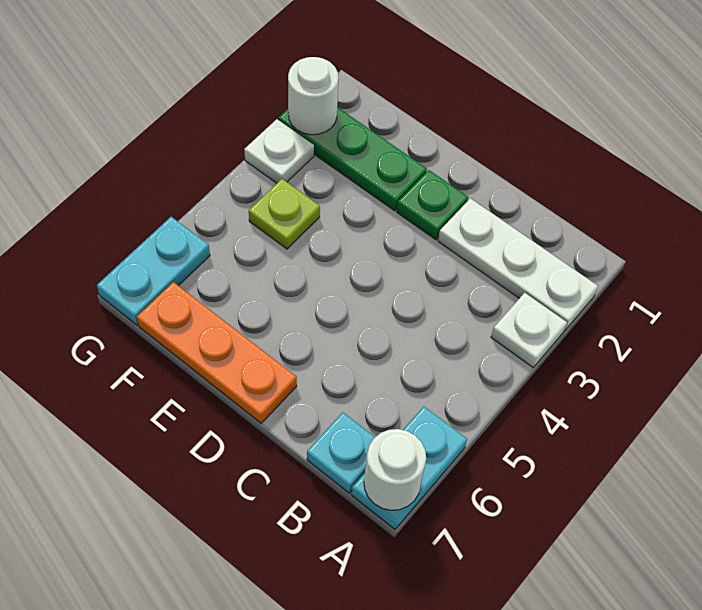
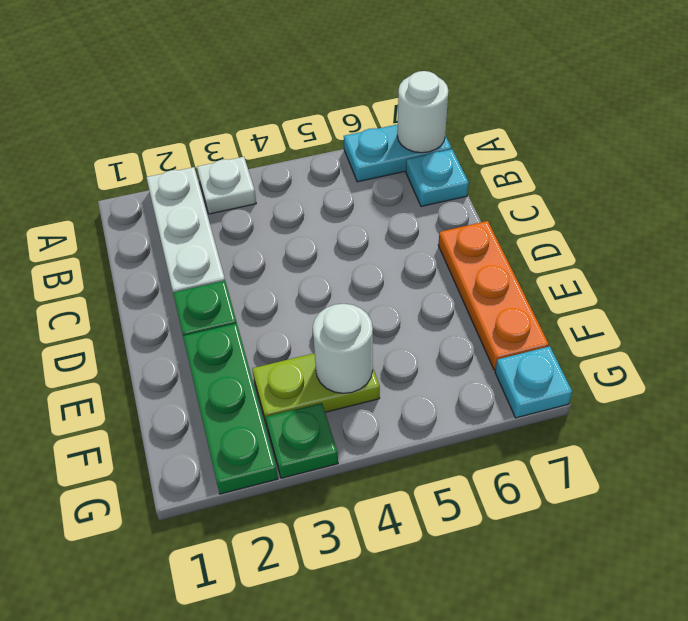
lime plate F4 level 1 -> lime plate F3:F4 level 1
white round brick G2 level 2 -> white round brick F4 level 2
white plate G3 level 1 -> green plate G3 level 1
cyan plate G6:G7 level 1 -> cyan plate G7 level 1

